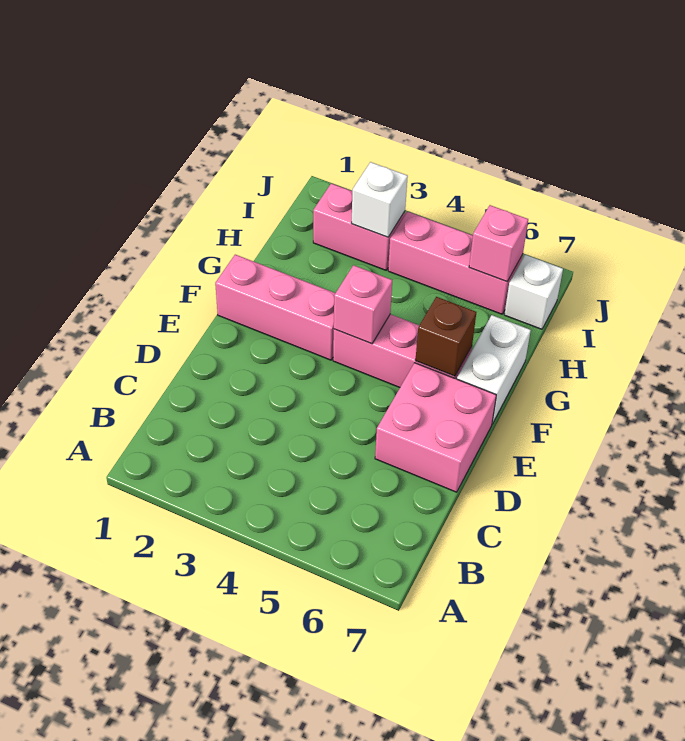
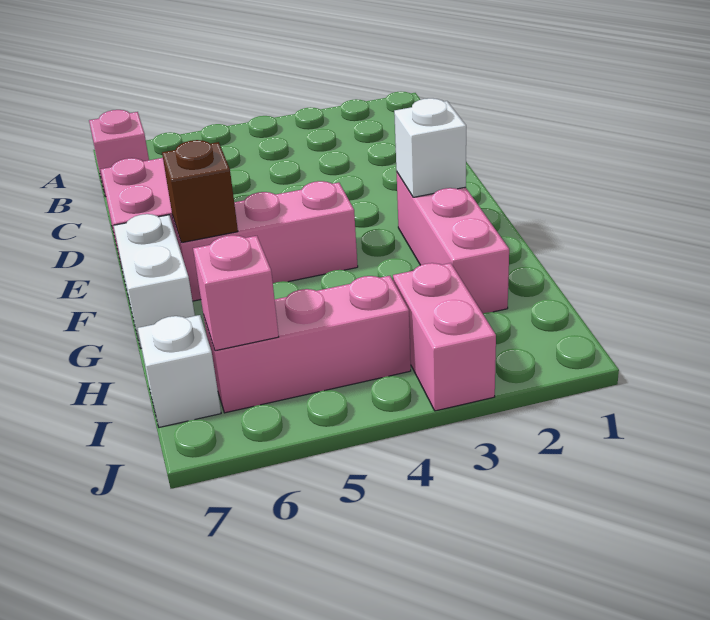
pink brick F1:F3 level 1 -> pink brick F2:H2 level 1
pink brick F4 level 2 -> pink brick B7 level 1
pink brick I2:I3 level 1 -> pink brick I3:J3 level 1
white brick I3 level 2 -> white brick F2 level 2

